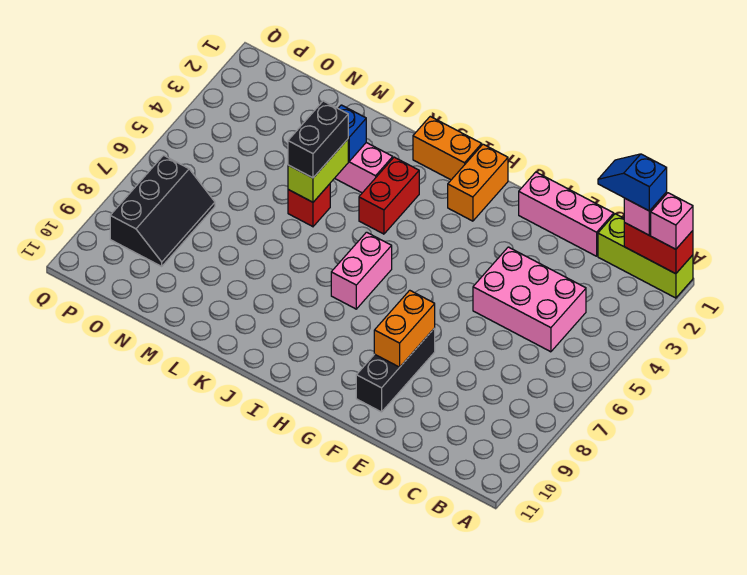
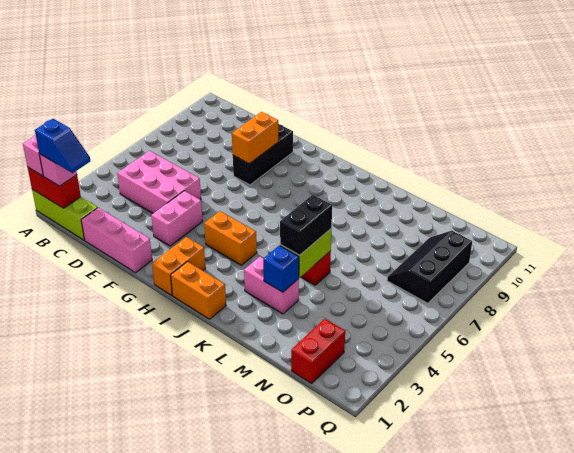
none -> orange brick H4:I4 level 1
pink brick I6:I7 level 1 -> pink brick F3:F4 level 1
red brick J3:J4 level 1 -> red brick O1:O2 level 1

